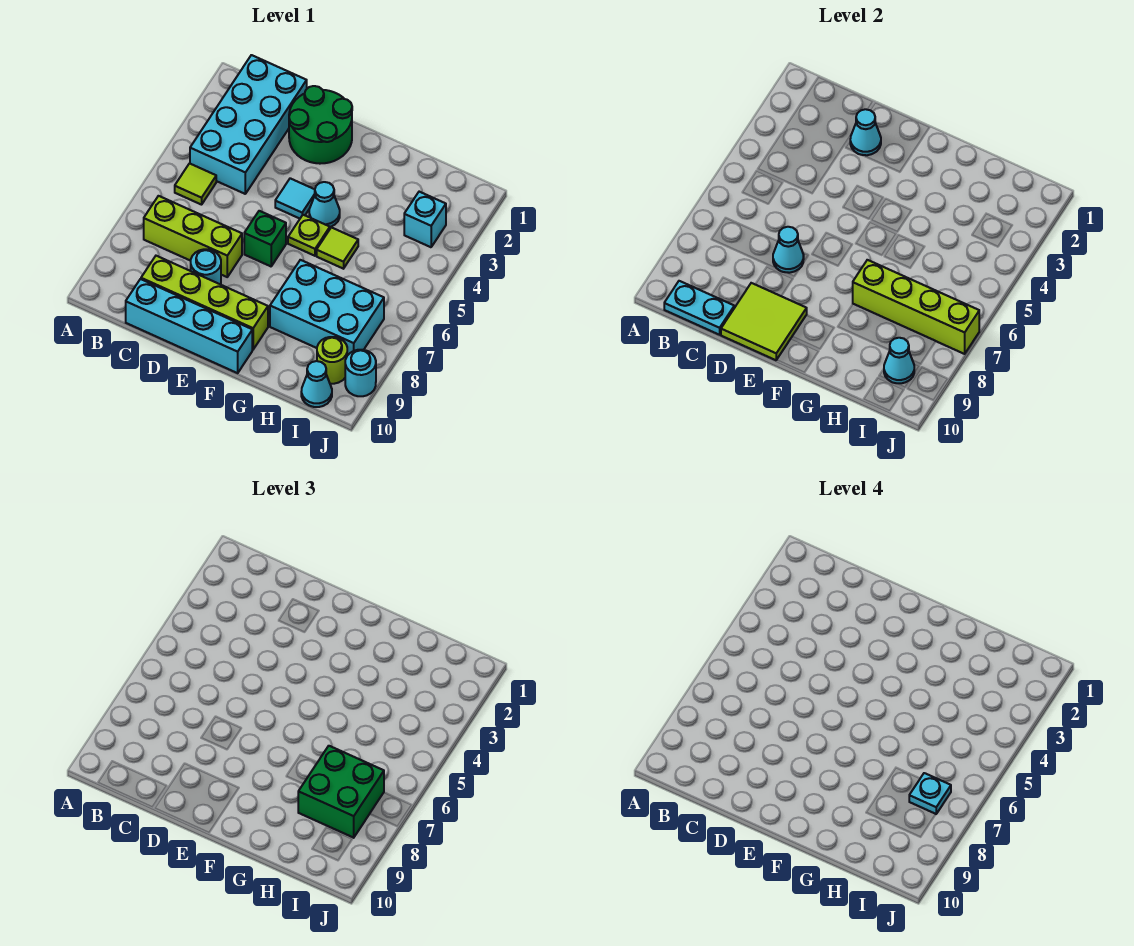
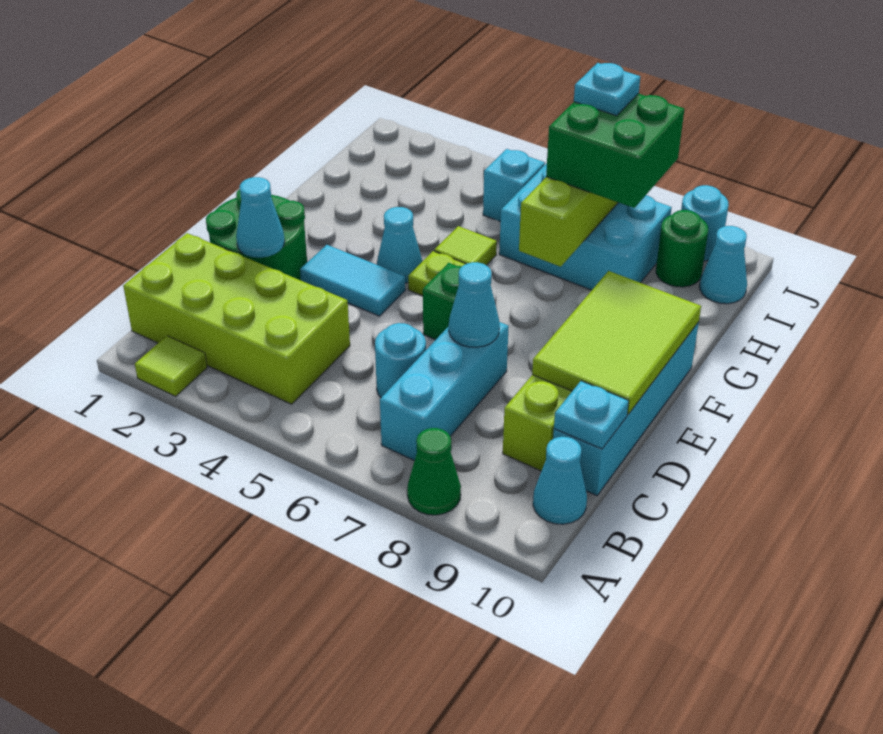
none -> green cone A8 level 1
cyan brick B1:C4 level 1 -> lime brick B1:C4 level 1
lime tile B5 level 1 -> lime tile A2 level 1
lime brick B7:D7 level 1 -> cyan brick B7:D7 level 1
cyan plate B10:C10 level 2 -> cyan plate C10 level 2
cyan round brick D8 level 1 -> cyan round brick C6 level 1
lime tile D9:E10 level 2 -> lime tile D9:F10 level 2
cyan tile E4 level 1 -> cyan tile E3:E4 level 1
cyan brick G7:I8 level 1 -> cyan brick H6:I8 level 1
cyan brick I3 level 1 -> cyan brick I5 level 1
lime round brick I9 level 1 -> green round brick I9 level 1
cyan cone I9 level 2 -> cyan cone B10 level 1

